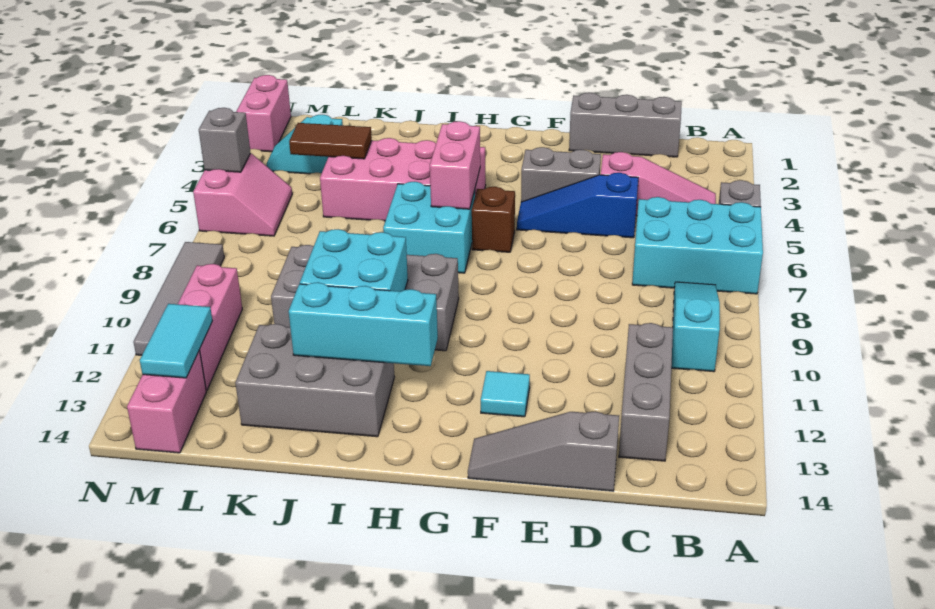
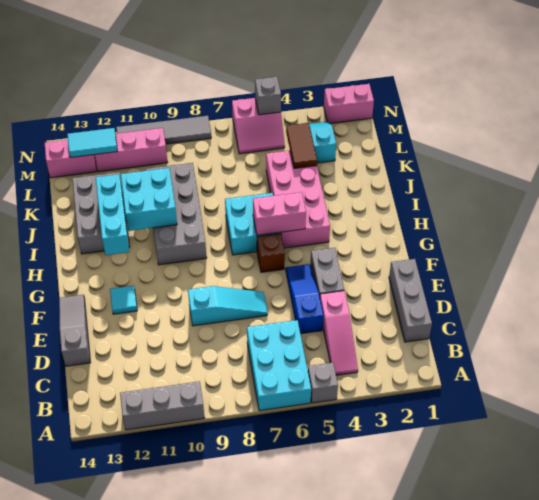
cyan slope B8:B10 level 1 top 10 -> cyan slope E7:E9 level 1 top 9
grey brick C11:C13 level 1 -> grey brick A10:A12 level 1

